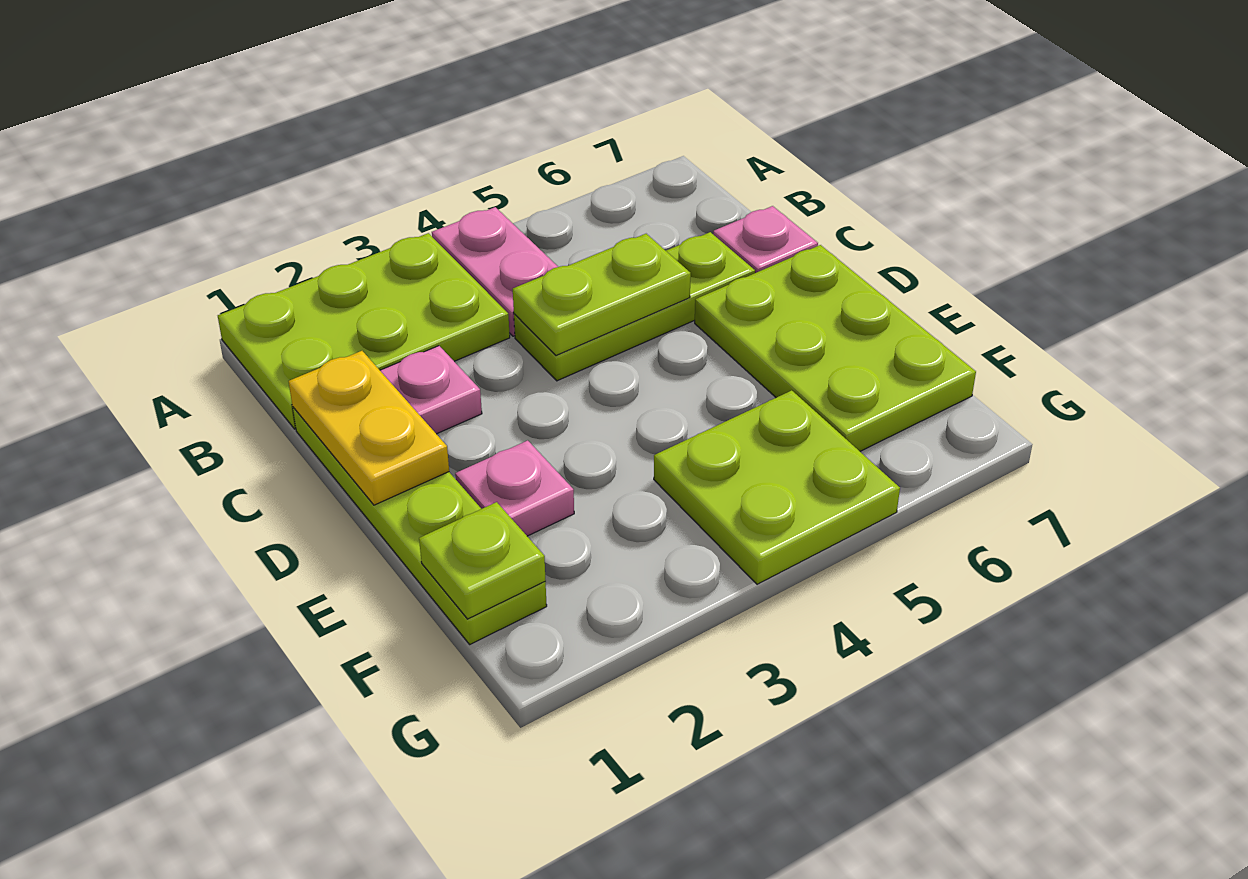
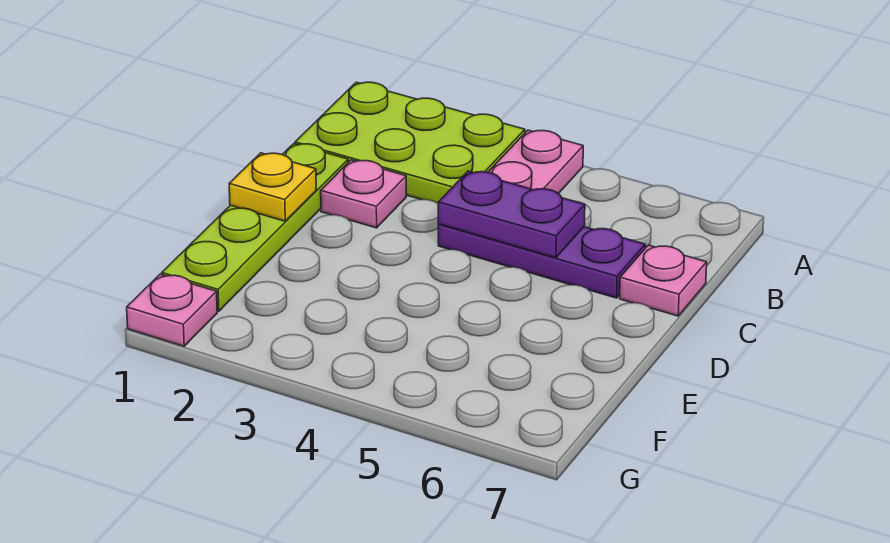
yellow plate C1:D1 level 2 -> yellow plate D1 level 2
lime plate C4:C6 level 1 -> purple plate C4:C6 level 1
lime plate C4:C5 level 2 -> purple plate C4:C5 level 2
lime plate D6:F7 level 1 -> none
pink plate E2 level 1 -> pink plate G1 level 1
lime plate F1 level 2 -> none
lime plate F4:G5 level 1 -> none

